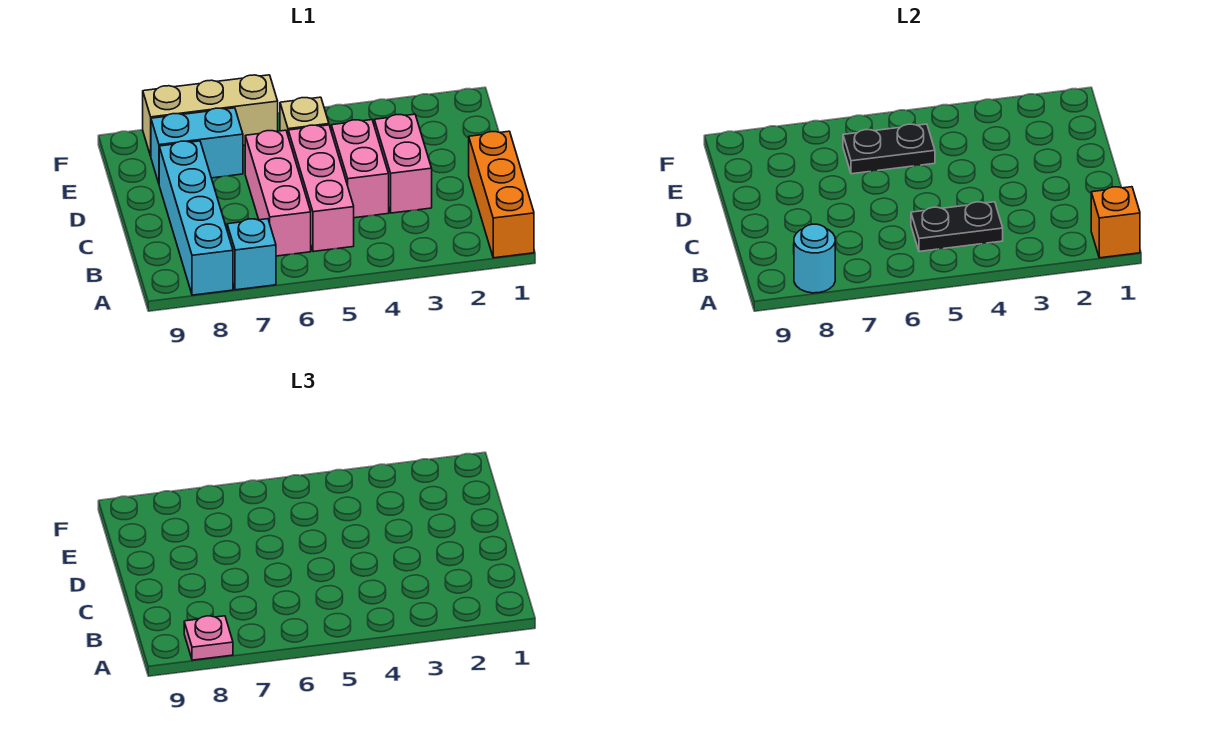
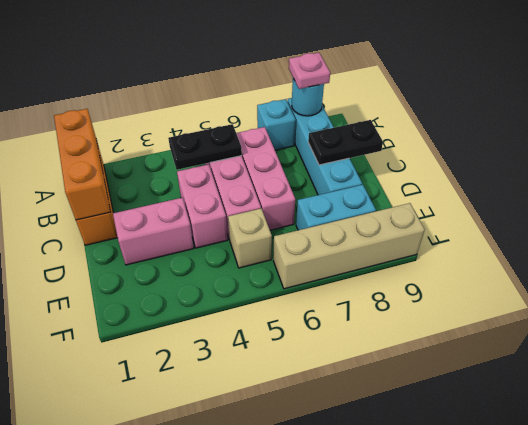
orange brick A1 level 2 -> orange brick A1:C1 level 2
pink brick C3:D3 level 1 -> pink brick D2:D3 level 1
black plate E5:E6 level 2 -> black plate C8:C9 level 2
tan brick F6:F8 level 1 -> tan brick F6:F9 level 1

